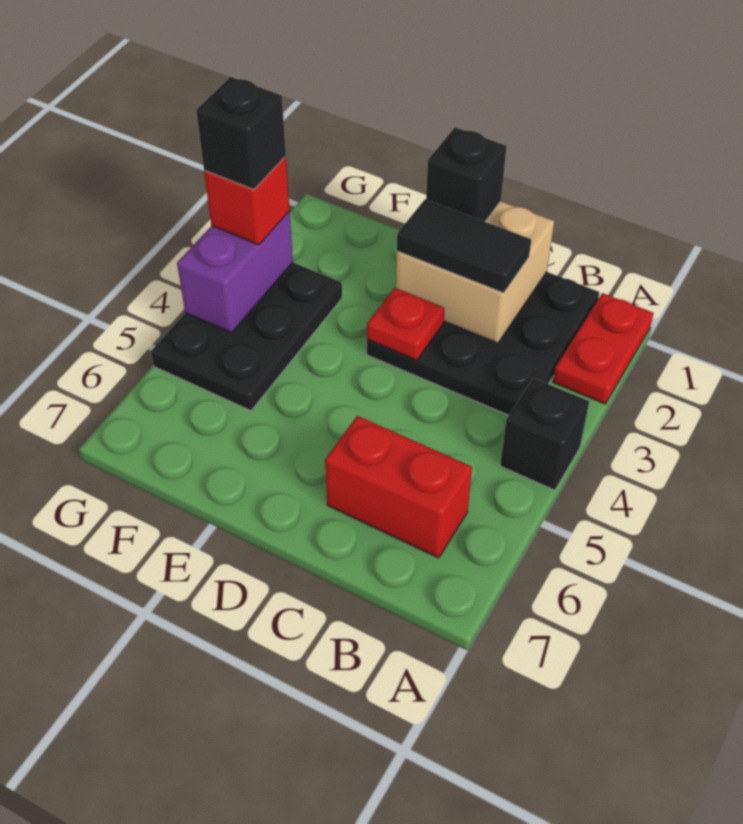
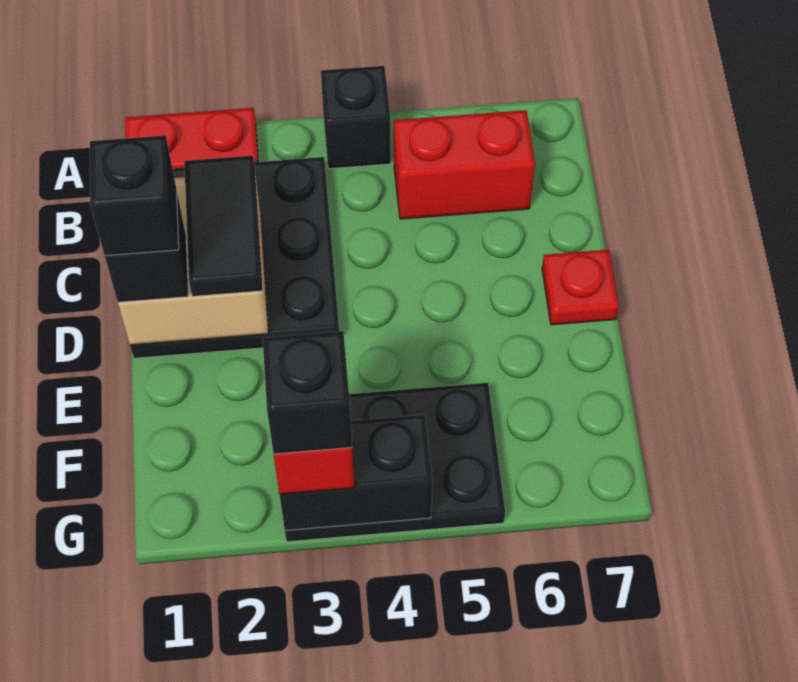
red brick B6:C6 level 1 -> red brick B5:B6 level 1
none -> black brick D1 level 4
red plate D3 level 2 -> red plate D7 level 1
purple brick G3:G4 level 2 -> black brick G3:G4 level 2

